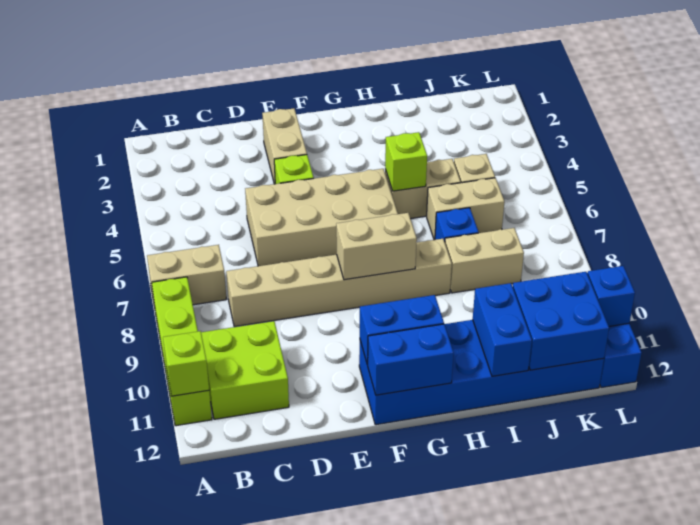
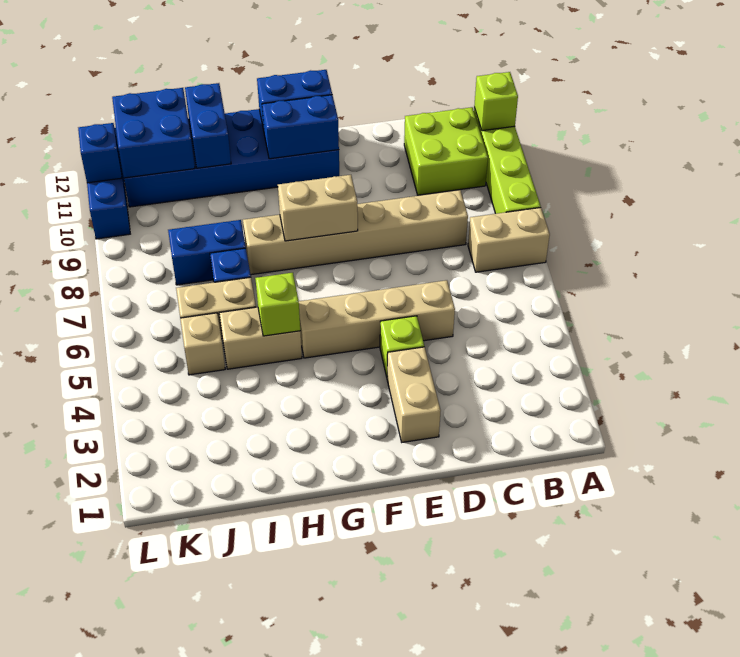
tan brick D5:G6 level 1 -> tan brick D5:G5 level 1
tan brick I8:J8 level 1 -> blue brick I8:J8 level 1

